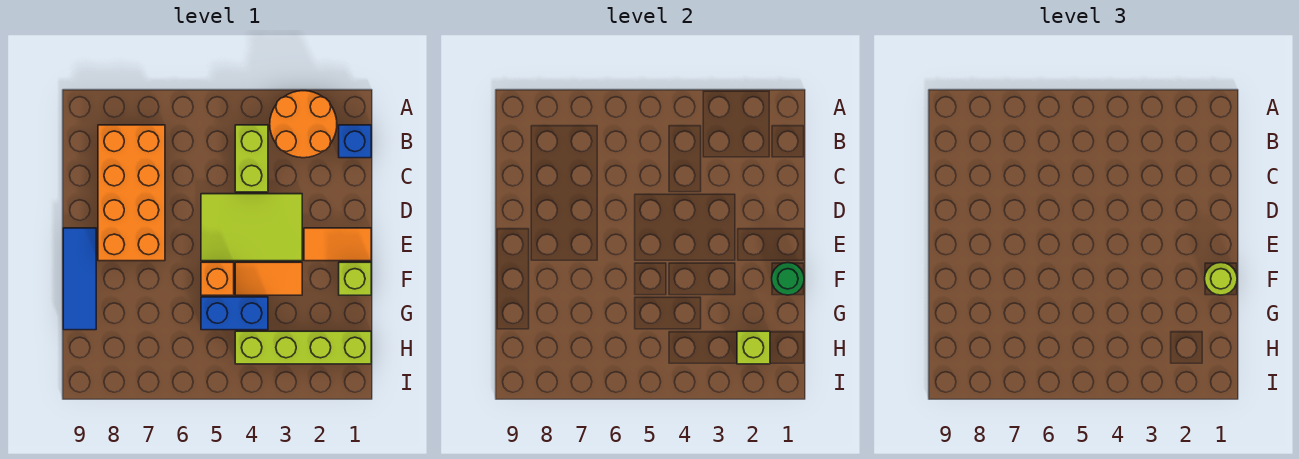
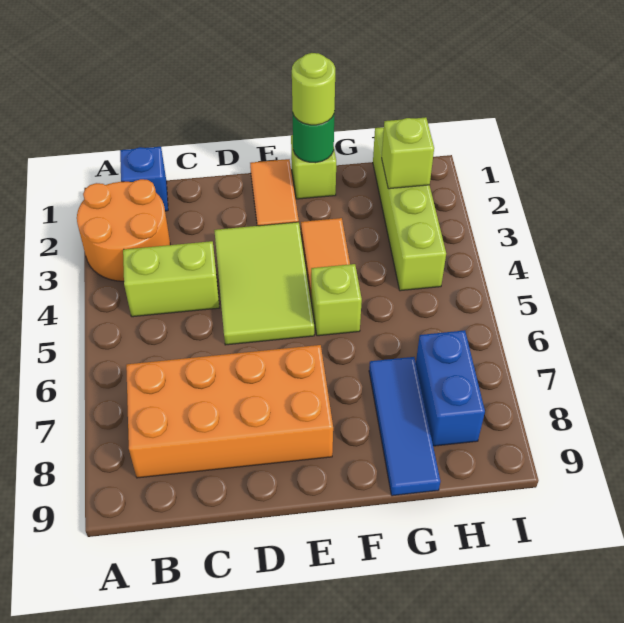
blue tile E9:G9 level 1 -> blue tile G7:G9 level 1
orange brick F5 level 1 -> lime brick F5 level 1
blue brick G4:G5 level 1 -> blue brick H7:H8 level 1

